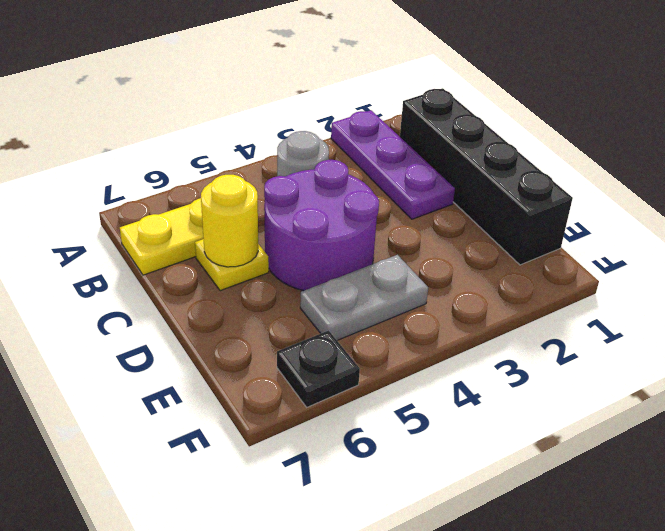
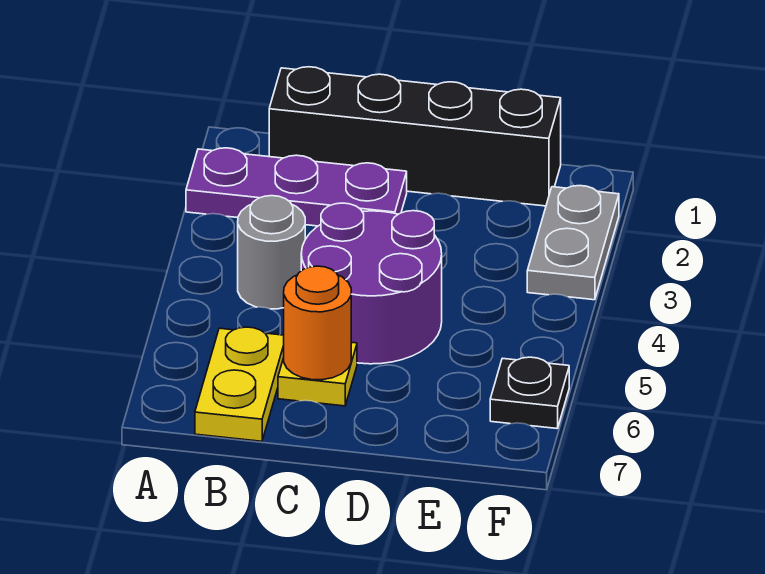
yellow round brick C6 level 2 -> orange round brick C6 level 2
grey plate E4:E5 level 1 -> grey plate F2:F3 level 1

